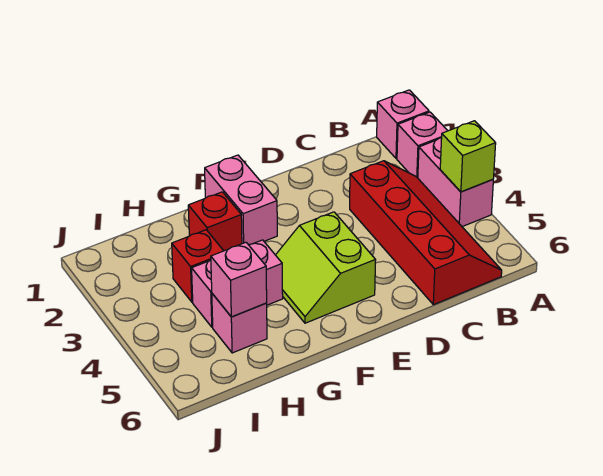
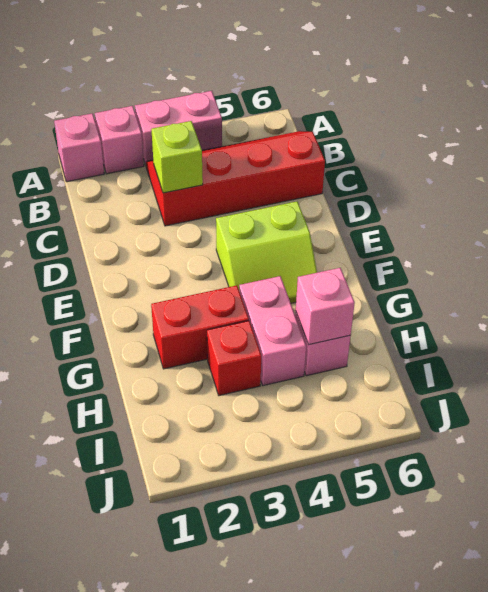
lime brick A4 level 2 -> lime brick C3 level 2
pink brick F1:F2 level 1 -> none
red brick G2 level 1 -> red brick G2:G3 level 1

